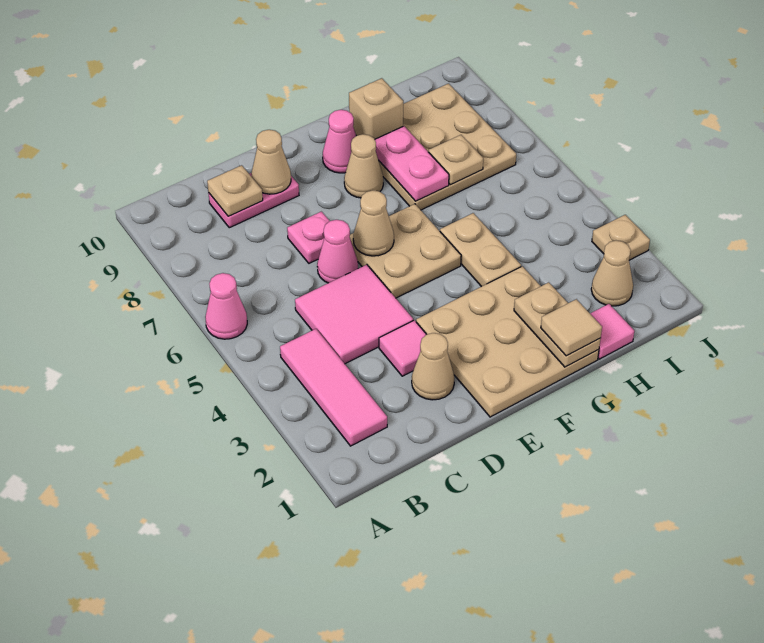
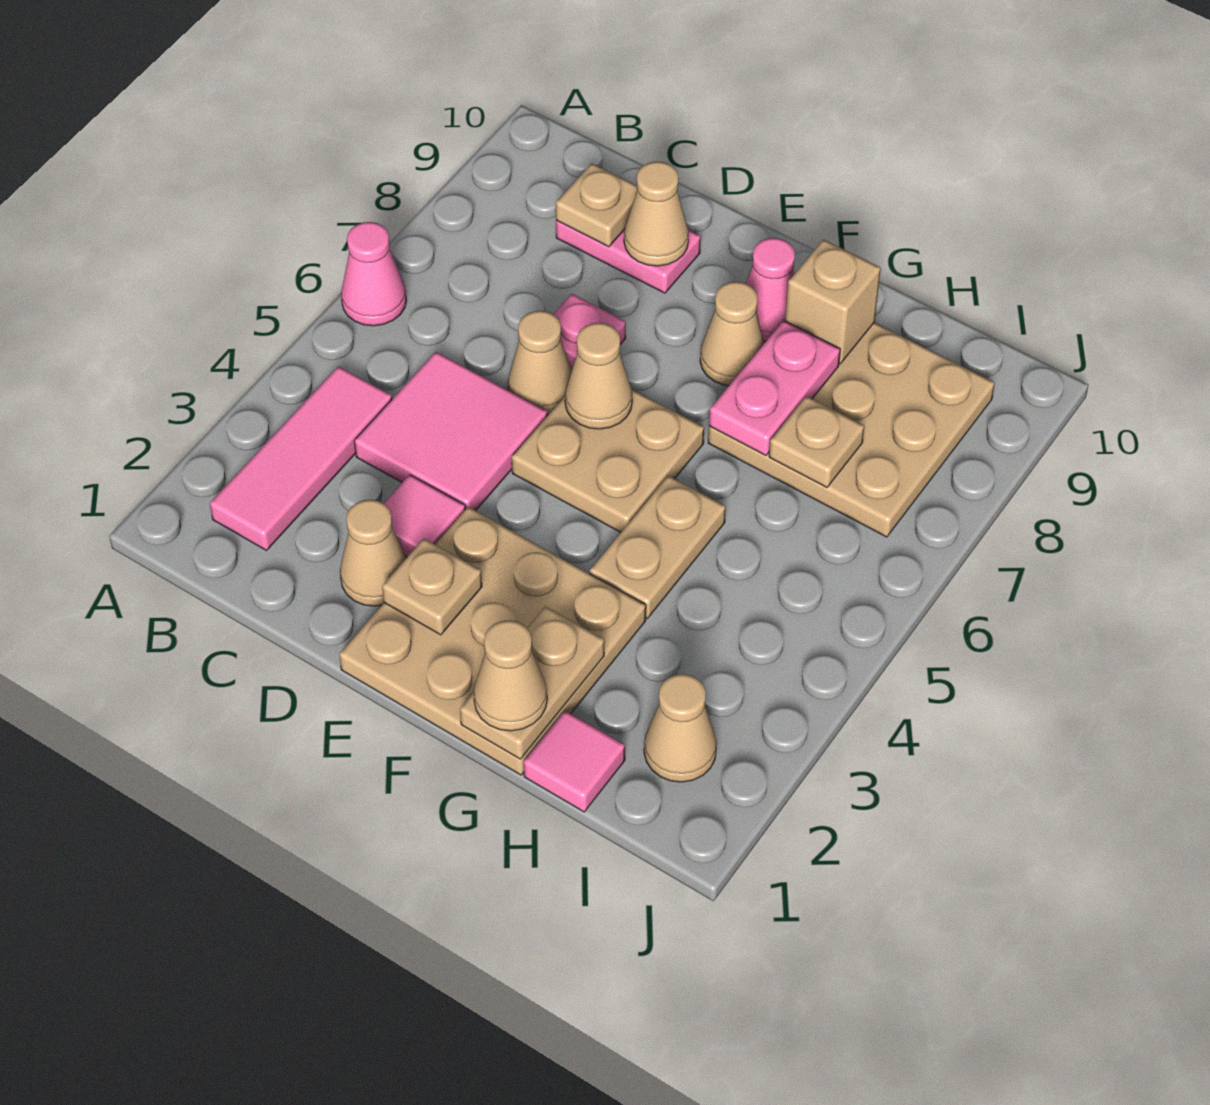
pink cone D6 level 1 -> tan cone D6 level 1
tan tile G1 level 3 -> tan cone G1 level 3
tan plate J3 level 1 -> tan plate E2 level 2

